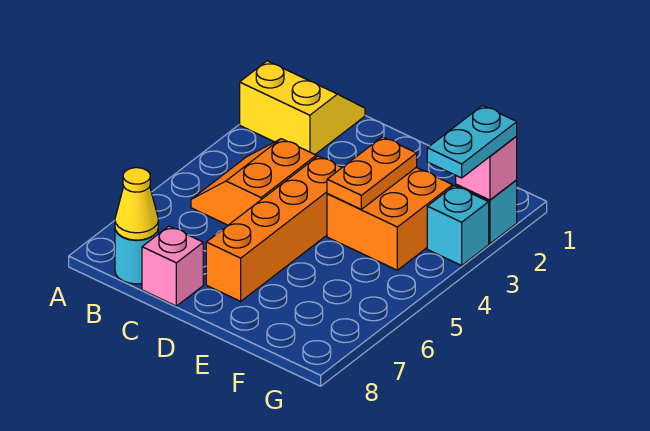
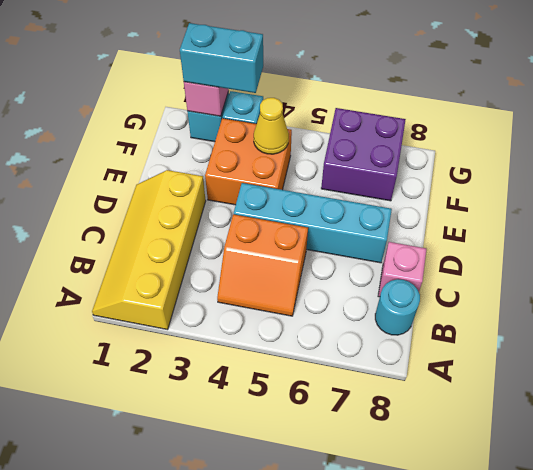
yellow slope A1:B2 level 1 top 2 -> yellow slope A1:D2 level 1 top 2
yellow cone B8 level 2 -> yellow cone F4 level 2
orange brick D4:D7 level 1 -> cyan brick D4:D7 level 1
orange plate E3:E4 level 2 -> none
none -> purple brick F6:G7 level 1
cyan plate G2:G3 level 3 -> cyan brick G2:G3 level 3

